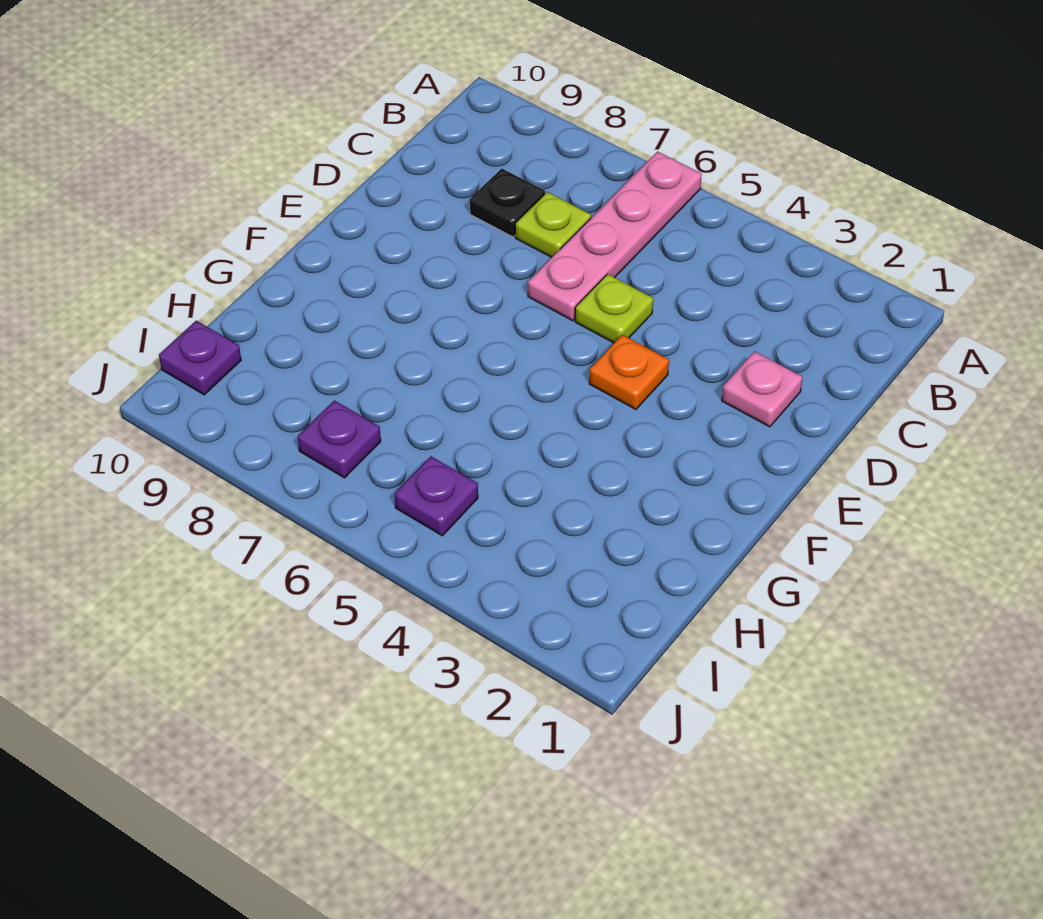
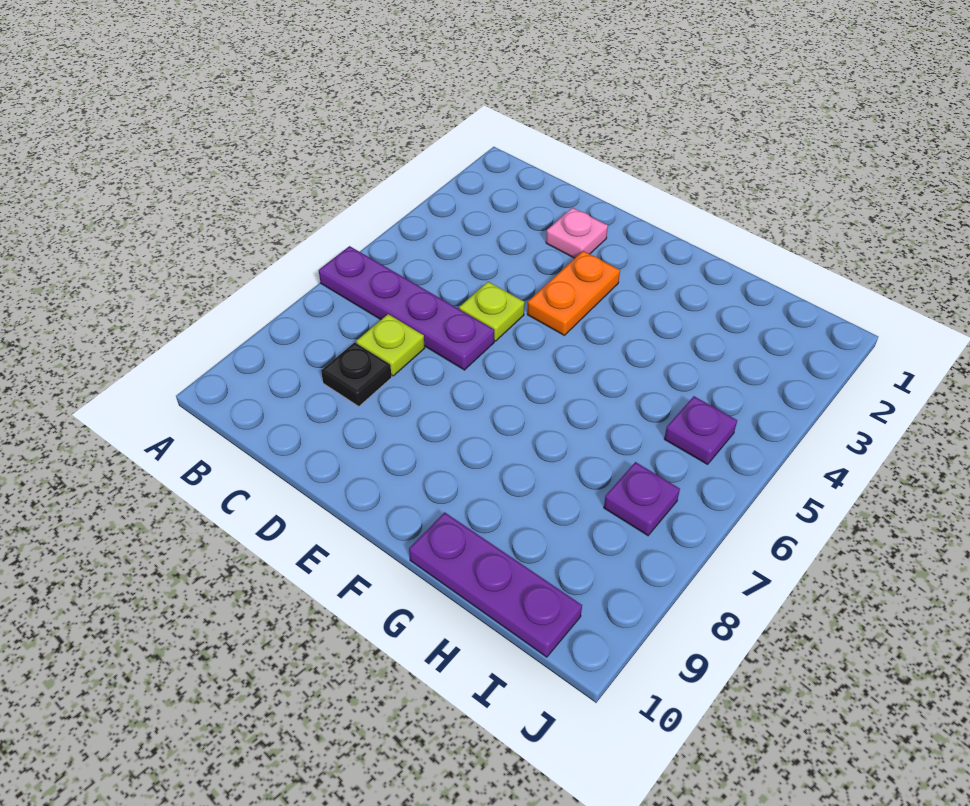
pink plate A6:D6 level 1 -> purple plate A6:D6 level 1
orange plate E4 level 1 -> orange plate E3:E4 level 1
purple plate I10 level 1 -> purple plate G10:I10 level 1

